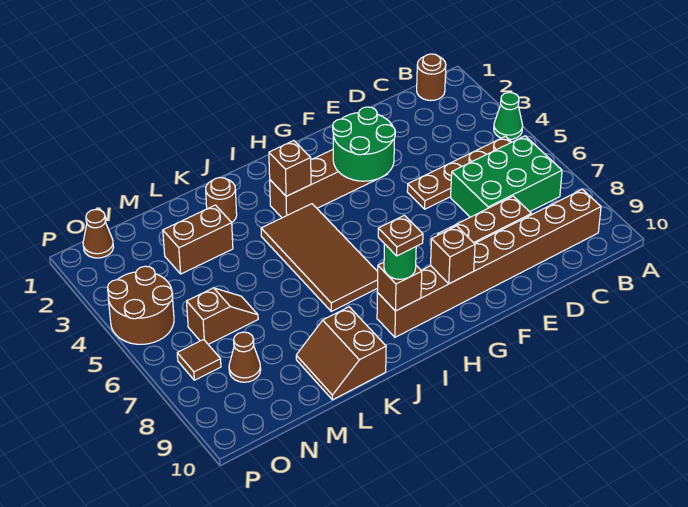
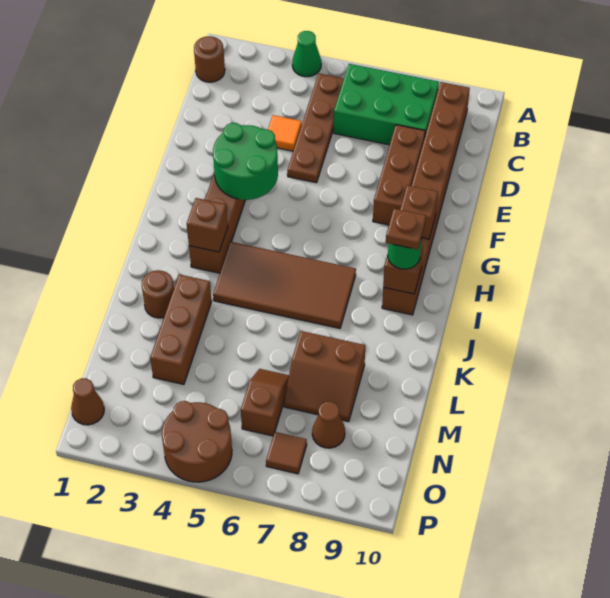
green brick B6:D7 level 1 -> green brick B6:C8 level 1
none -> orange tile D4 level 1
brown slope K9:L10 level 1 top K -> brown slope L7:M8 level 1 top L
brown brick L3:M3 level 1 -> brown brick K3:M3 level 1

